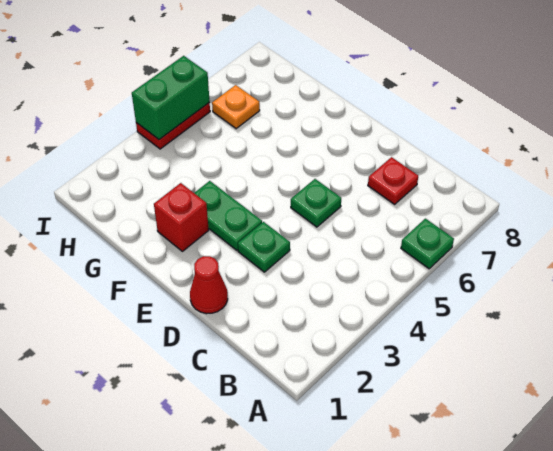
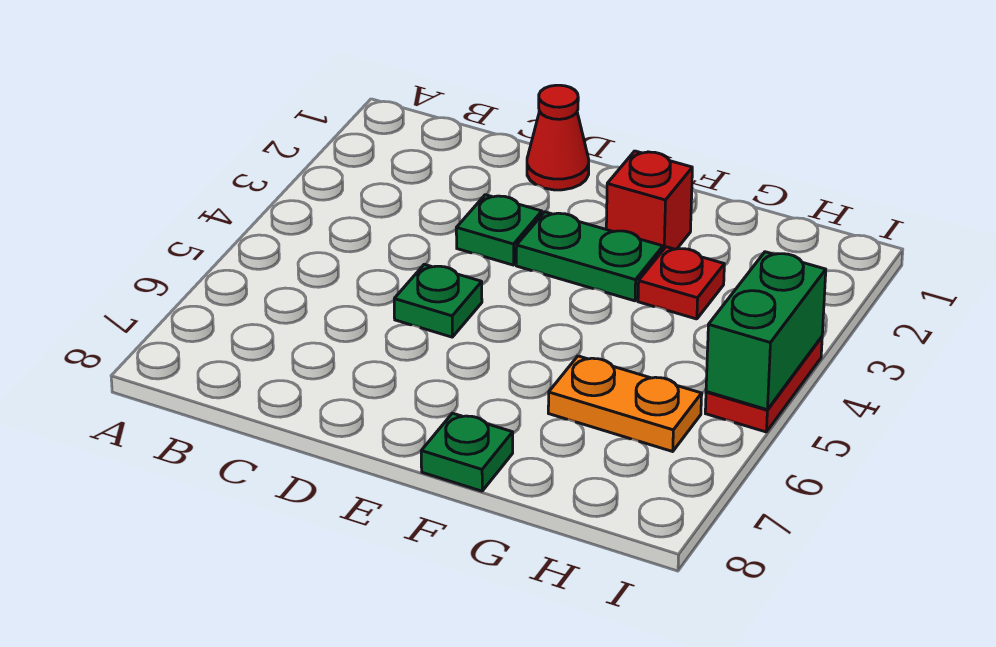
green plate A6 level 1 -> green plate F8 level 1
red plate C7 level 1 -> red plate G3 level 1
orange plate H6 level 1 -> orange plate G6:H6 level 1

